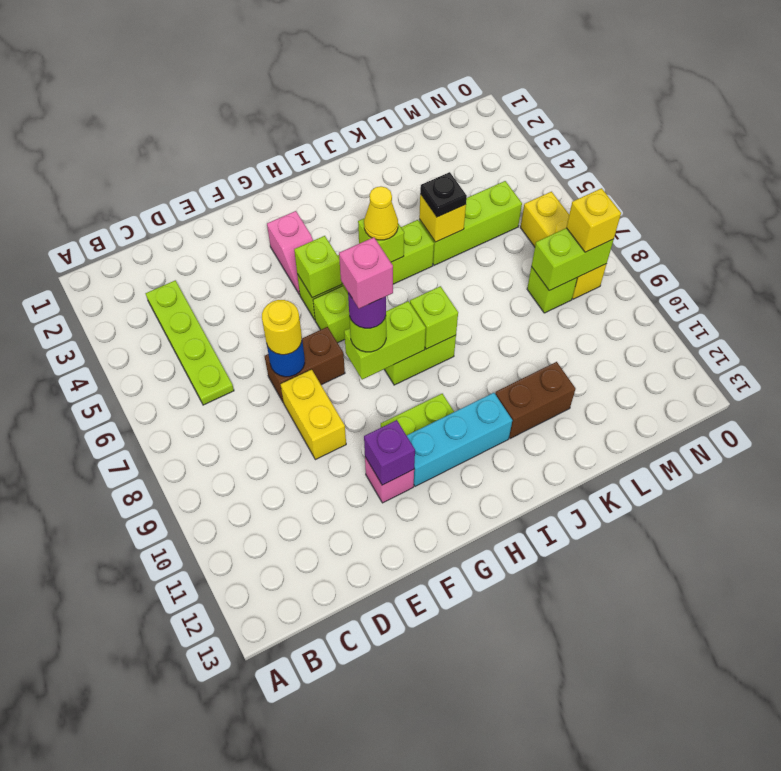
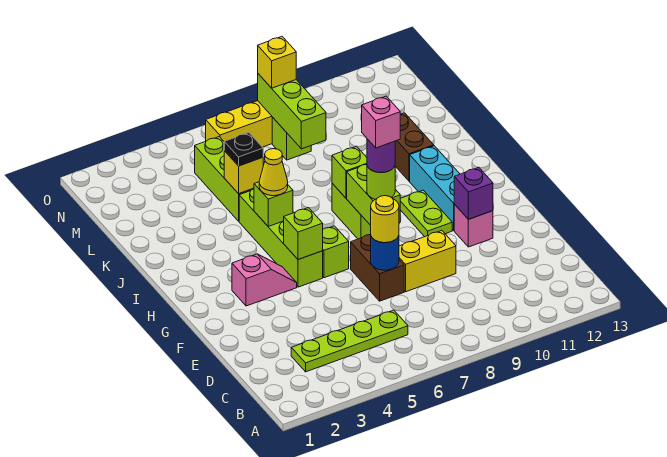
lime brick M8:N8 level 2 -> lime brick L8:N8 level 2

